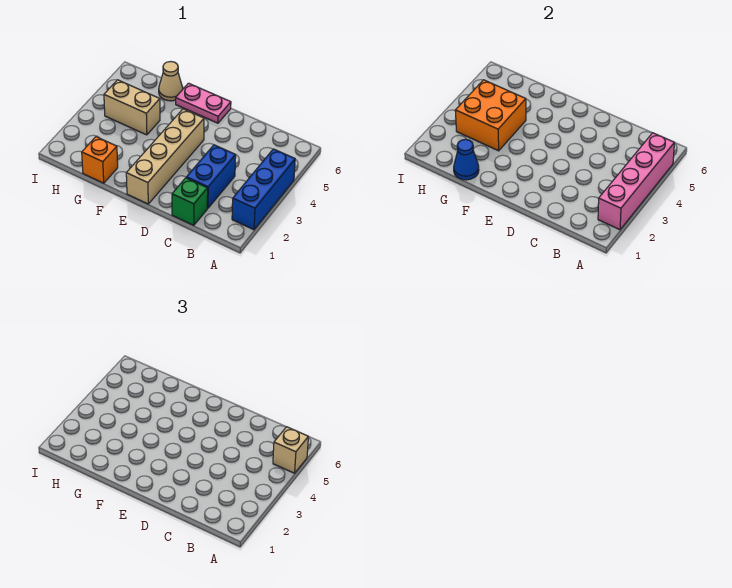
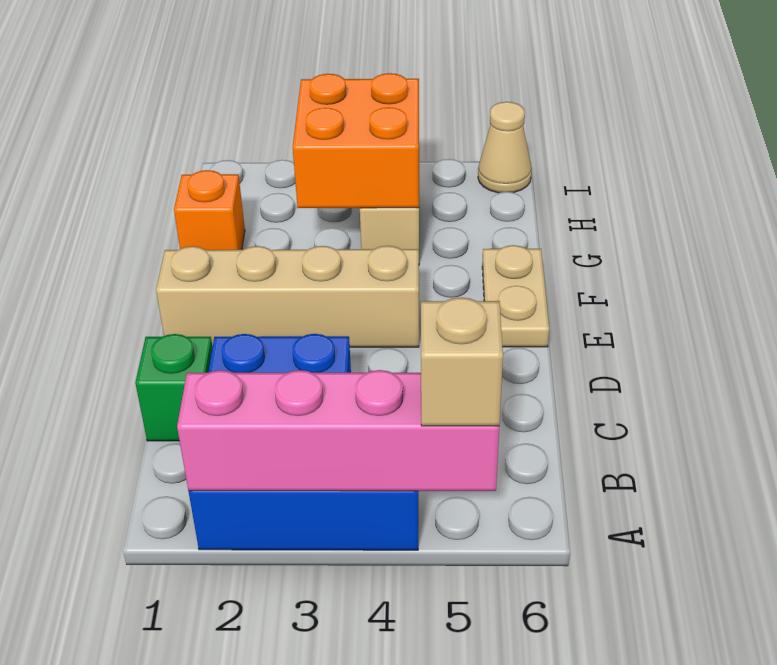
pink plate E6:F6 level 1 -> tan plate E6:F6 level 1
blue cone G1 level 2 -> none
tan cone G6 level 1 -> tan cone I6 level 1

